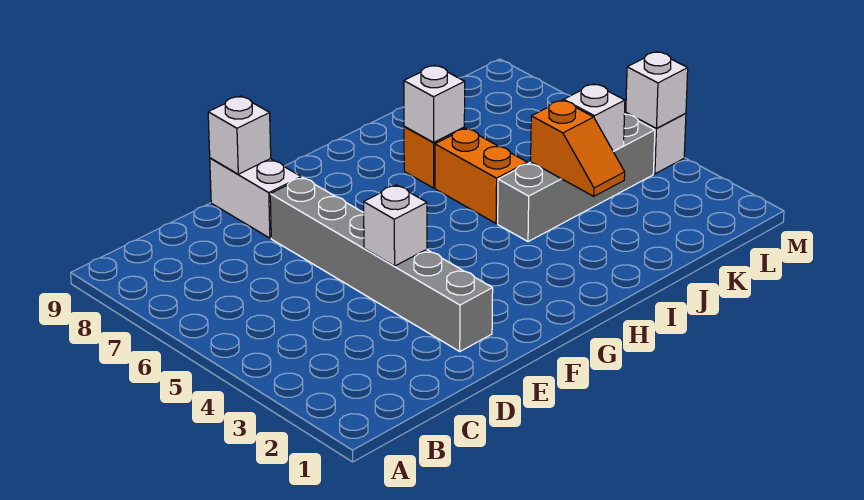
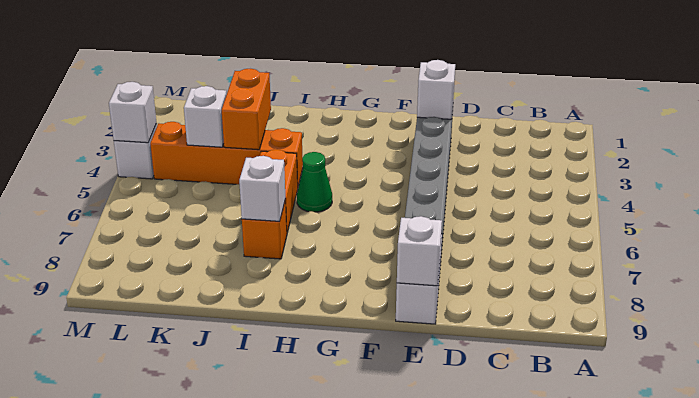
white brick E4 level 2 -> white brick E2 level 2
none -> green cone H5 level 1
grey brick I4:L4 level 1 -> orange brick I4:L4 level 1
orange slope J3:J4 level 2 top 4 -> orange brick J3:J4 level 2

